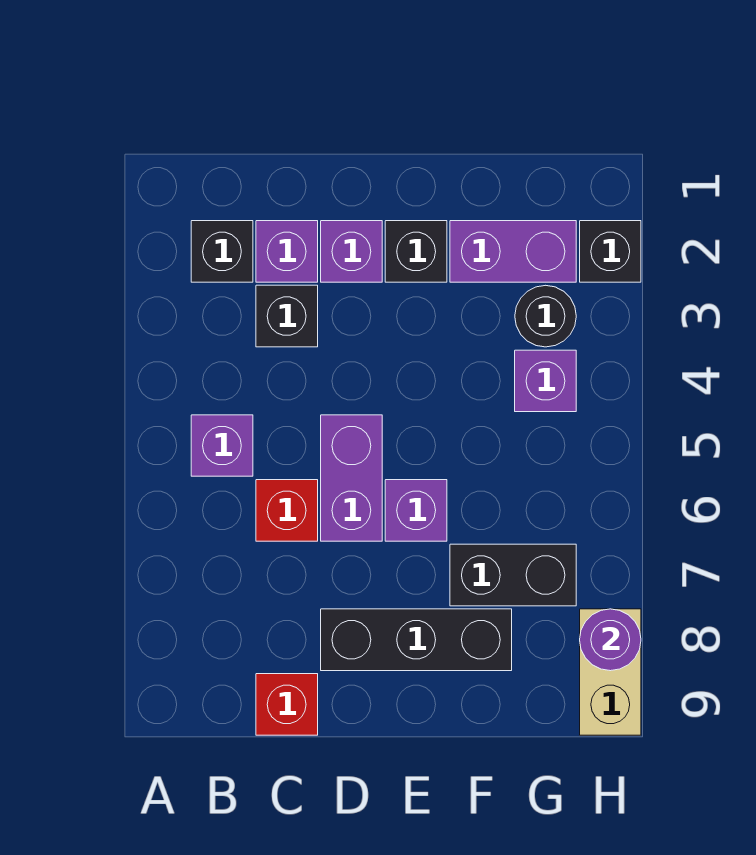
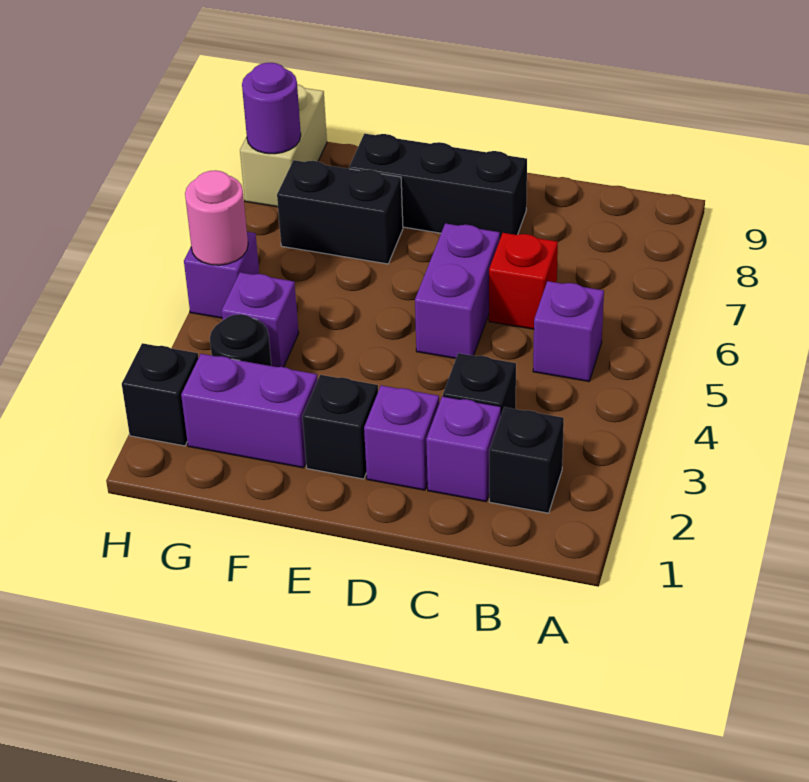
red brick C9 level 1 -> none
purple brick E6 level 1 -> purple brick H5 level 1
none -> pink round brick H5 level 2

